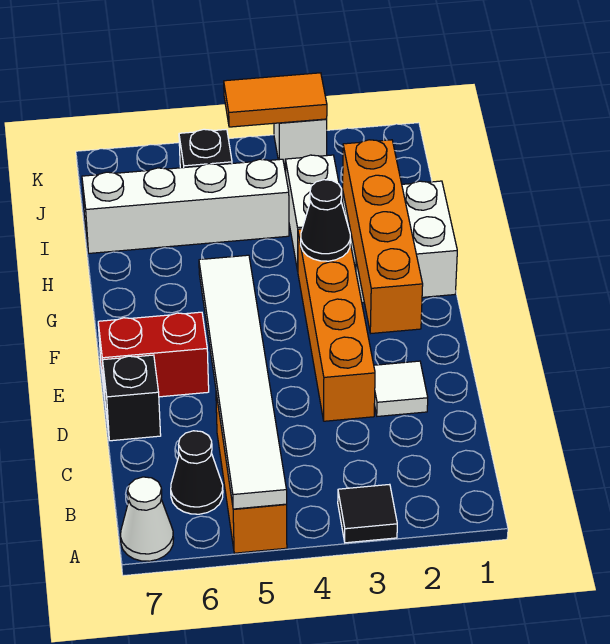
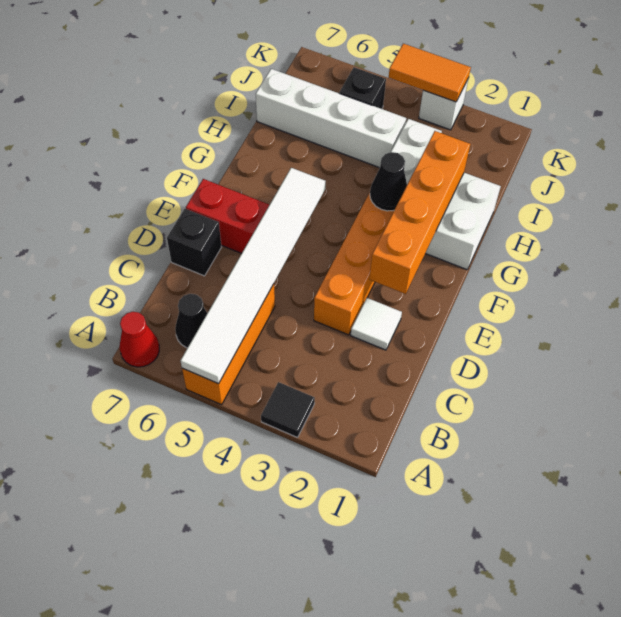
white cone A7 level 1 -> red cone A7 level 1

